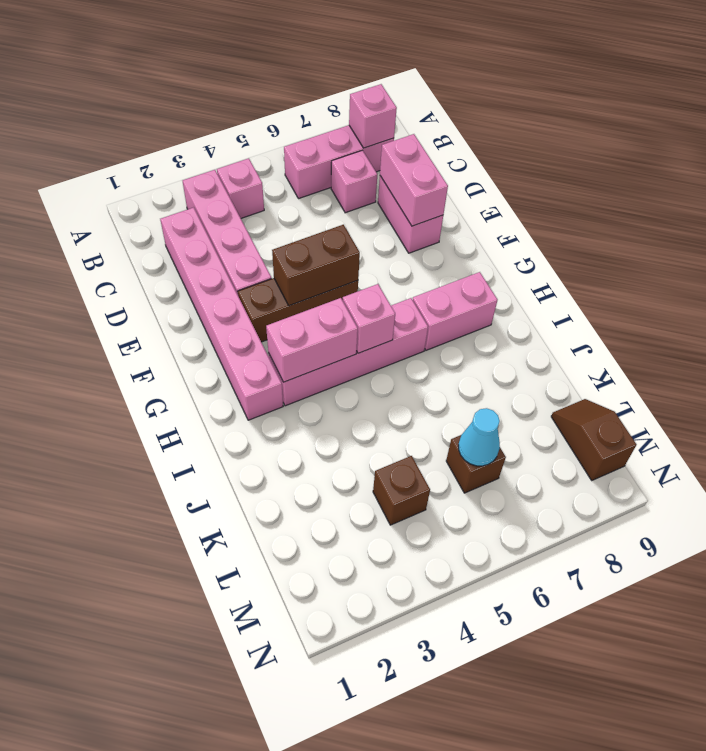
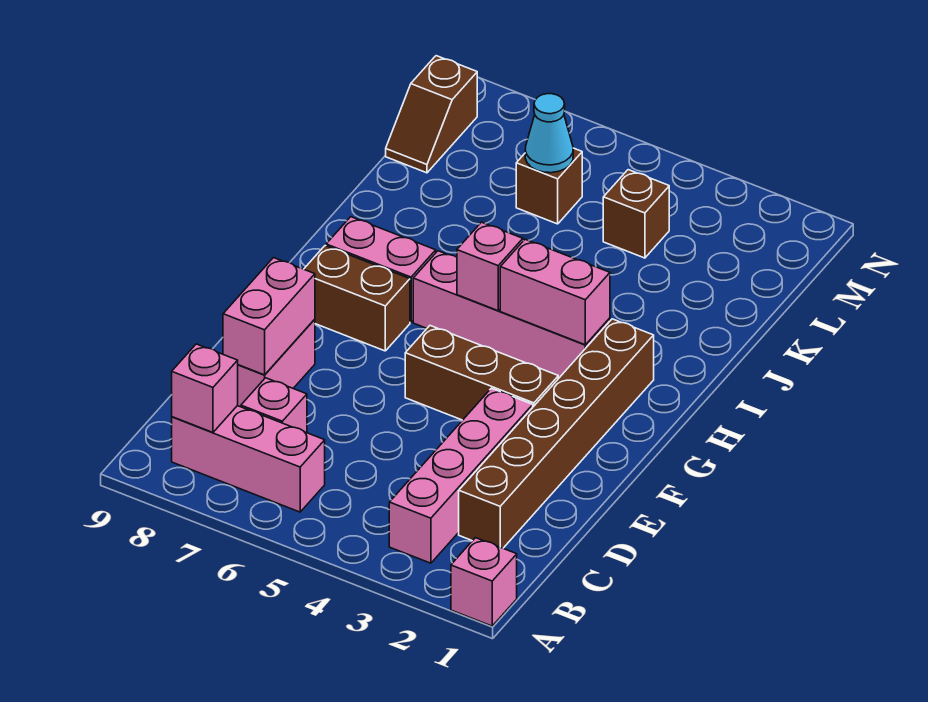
pink brick B4 level 1 -> pink brick A1 level 1
pink brick C2:H2 level 1 -> brown brick C2:H2 level 1
brown brick F4:F5 level 2 -> brown brick G7:G8 level 1

